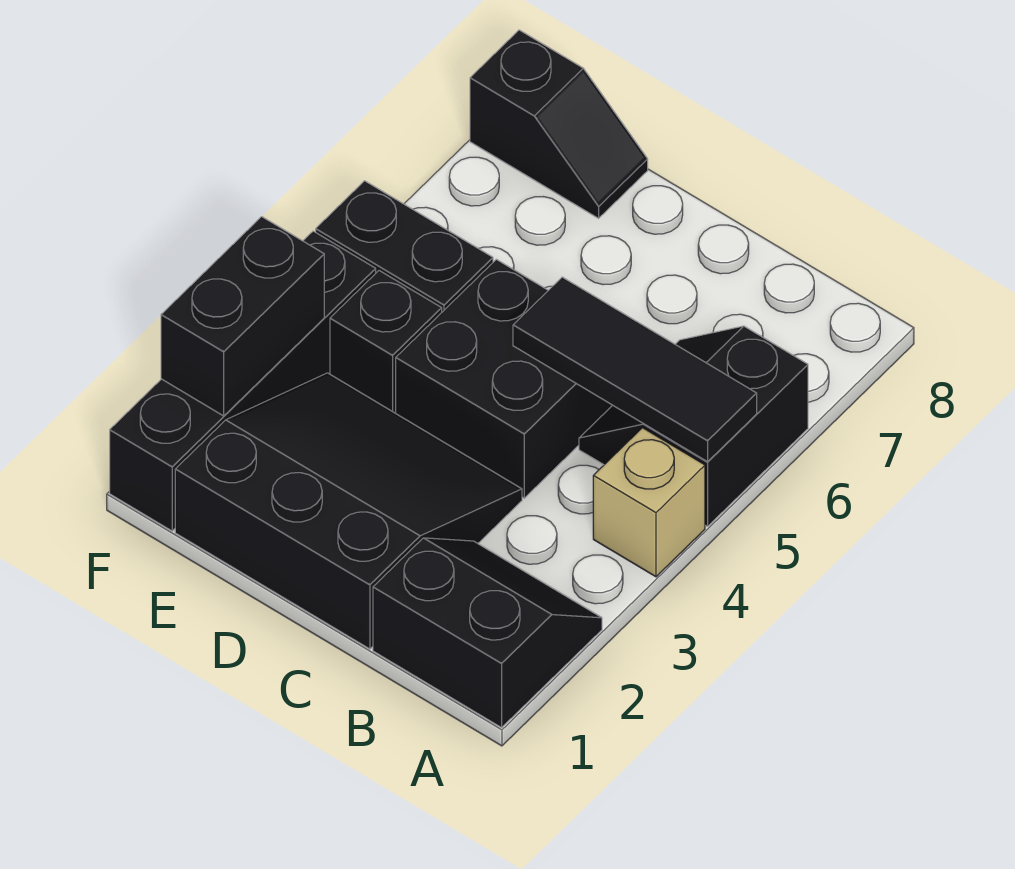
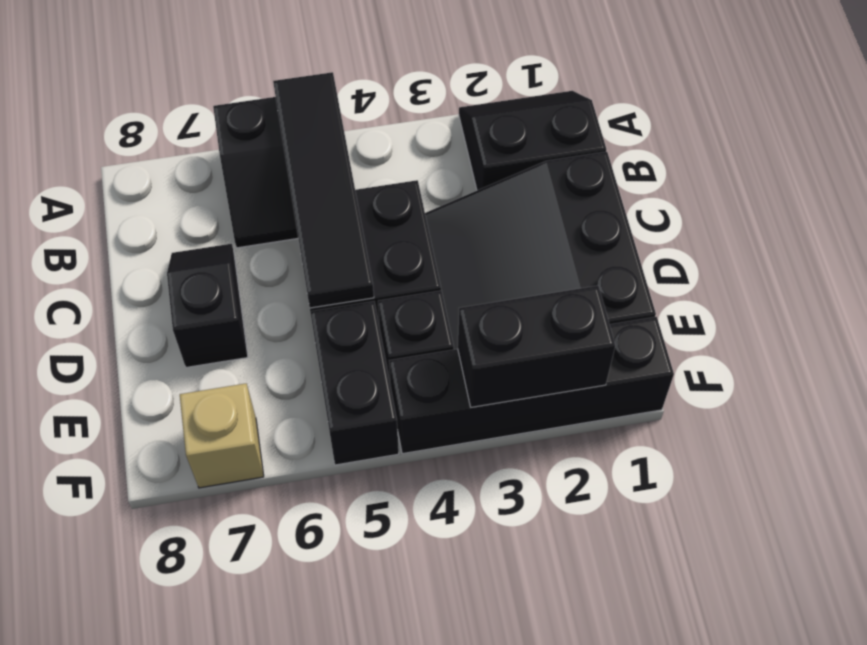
black slope A1:B2 level 1 top 1 -> black slope A1:B2 level 1 top B
tan brick A4 level 1 -> tan brick F7 level 1
black tile A5:C5 level 2 -> black tile A5:D5 level 2
black slope E8:F8 level 1 top F -> black slope C7:D7 level 1 top D

